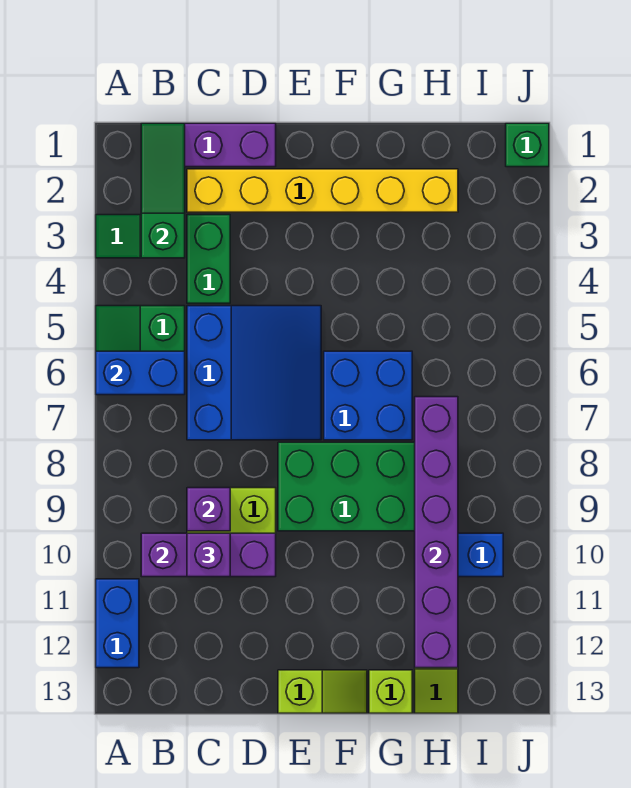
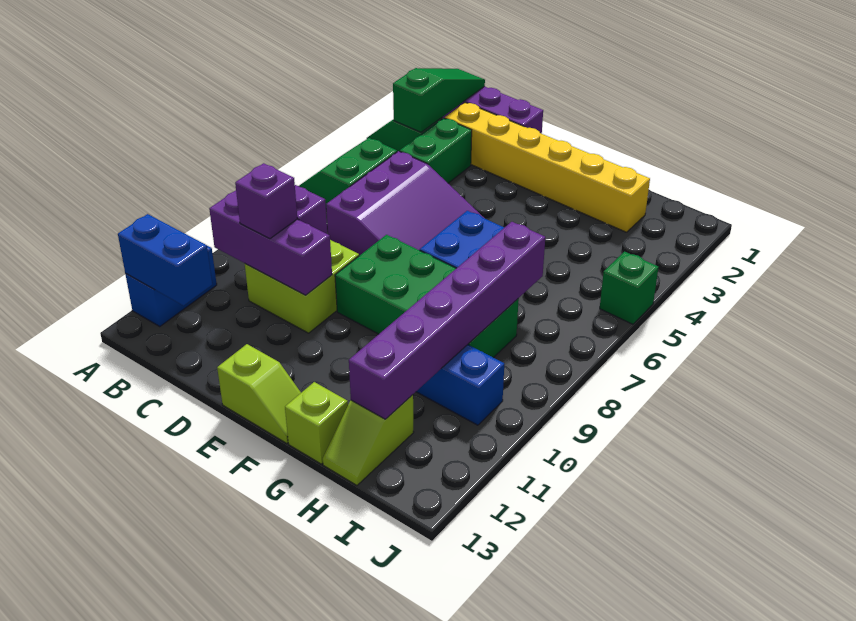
blue brick A6:B6 level 2 -> blue brick A12:B12 level 2
blue slope C5:E7 level 1 top C -> purple slope C5:E7 level 1 top C
green brick J1 level 1 -> green brick J5 level 1

